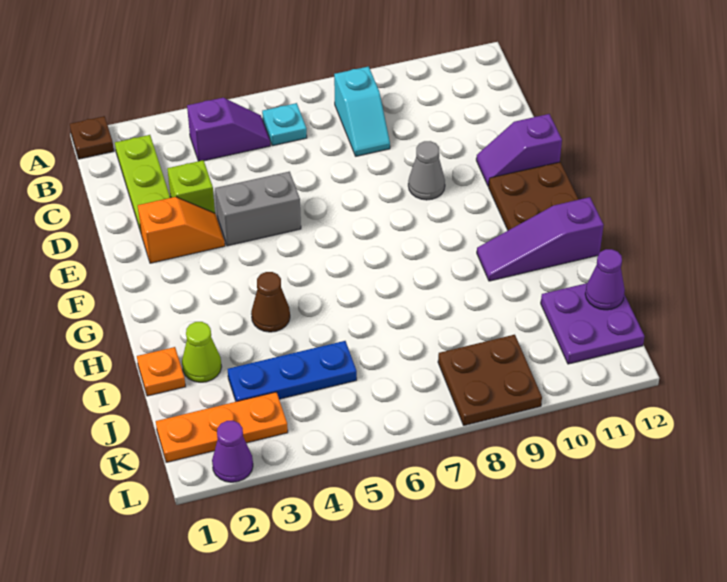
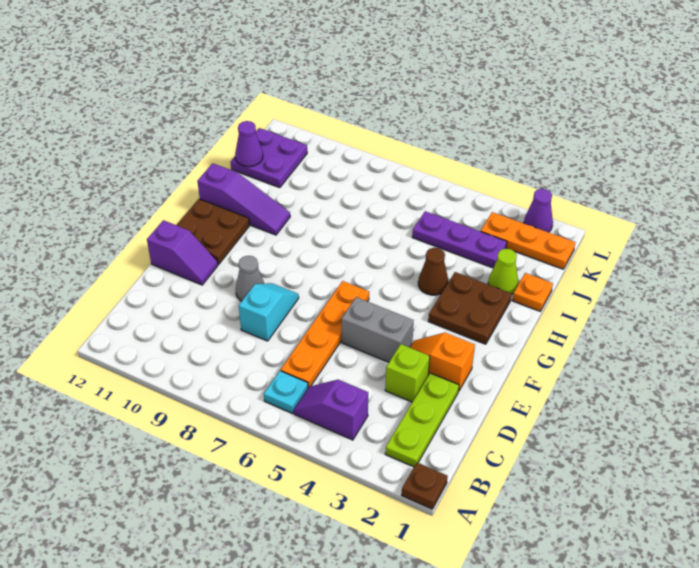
cyan slope B8:C8 level 1 top B -> cyan slope D8:E8 level 1 top D
none -> orange plate C6:F6 level 1
blue plate J3:J5 level 1 -> purple plate J3:J5 level 1
brown plate K8:L9 level 1 -> brown plate G2:H3 level 1

